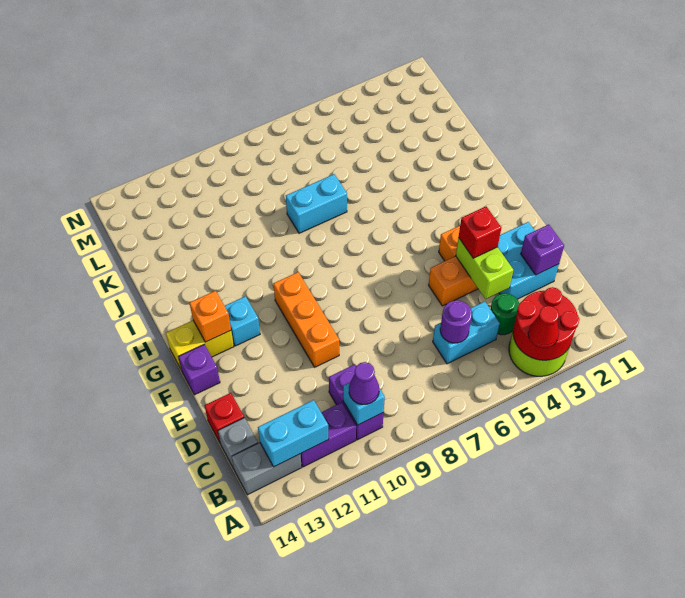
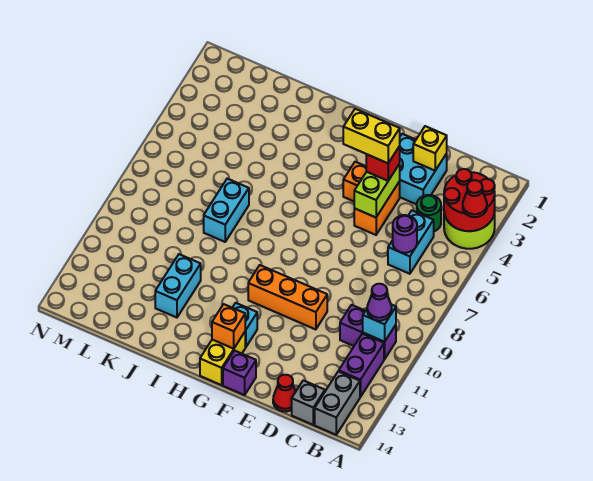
cyan brick B12:B13 level 2 -> cyan brick J11:J12 level 1
purple brick D2 level 2 -> yellow brick D2 level 2
lime brick D4:E4 level 2 -> lime brick E4:E5 level 2
red brick D14 level 1 -> red cone D14 level 1
none -> yellow brick E4:F4 level 4

